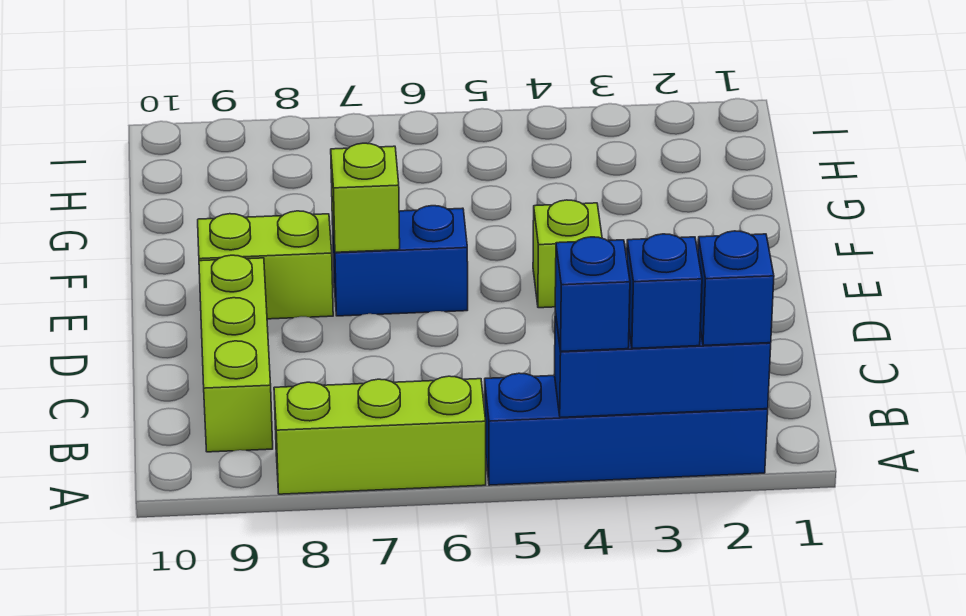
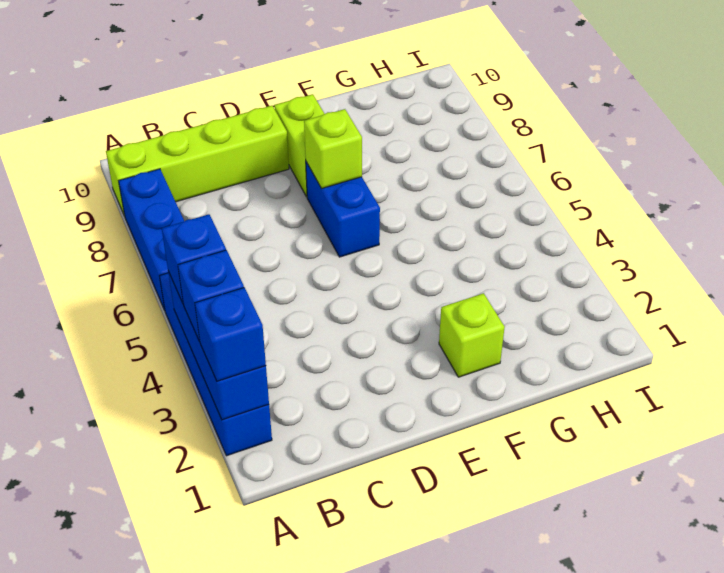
lime brick A6:A8 level 1 -> blue brick A6:A8 level 1
lime brick B9:D9 level 1 -> lime brick A9:D9 level 1
lime brick E4 level 1 -> lime brick F2 level 1

